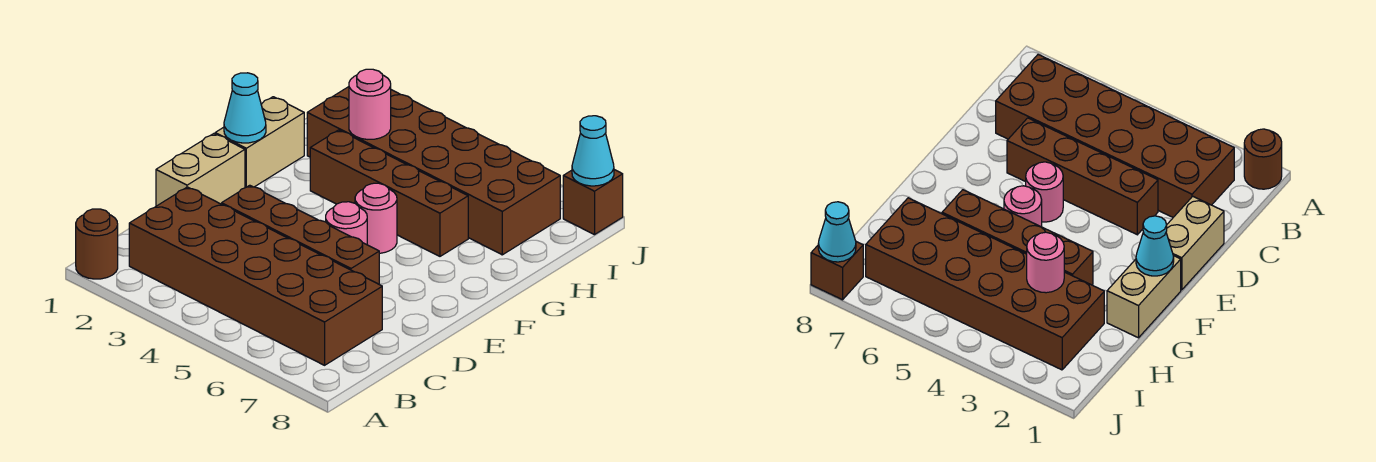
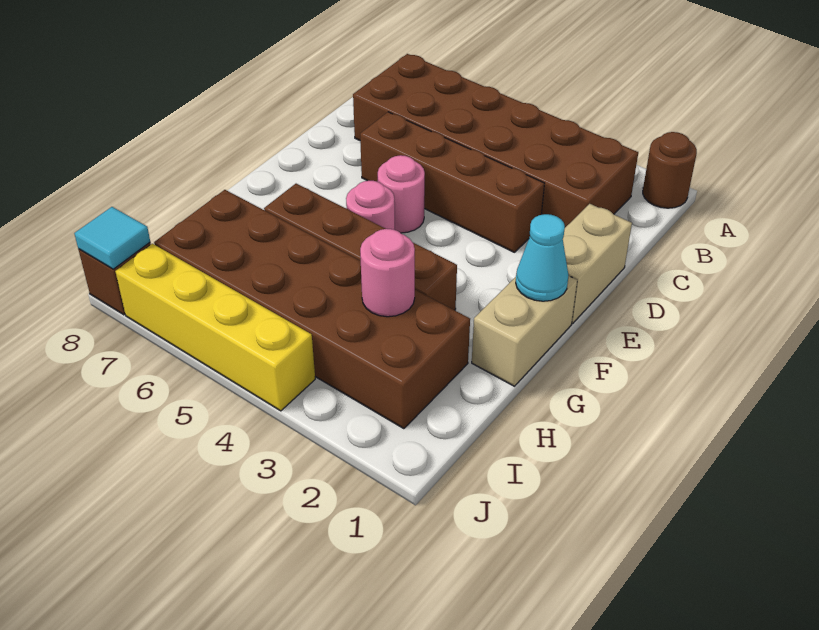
none -> yellow brick J4:J7 level 1
cyan cone J8 level 2 -> cyan tile J8 level 2

